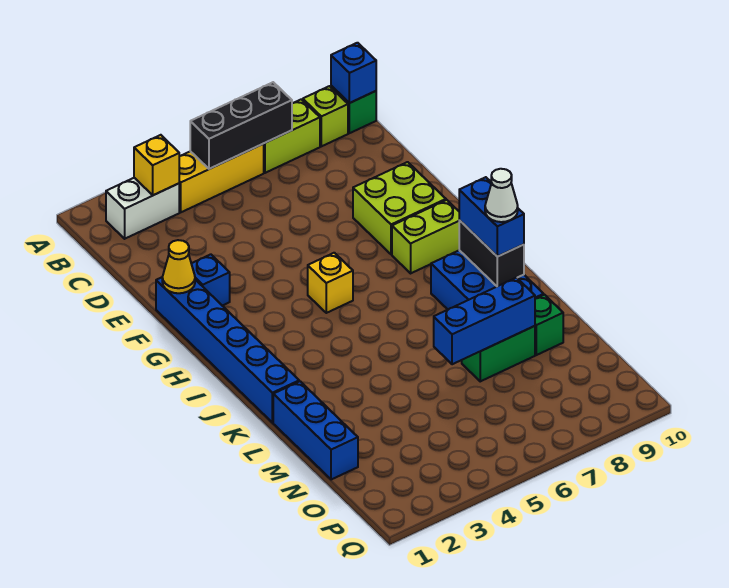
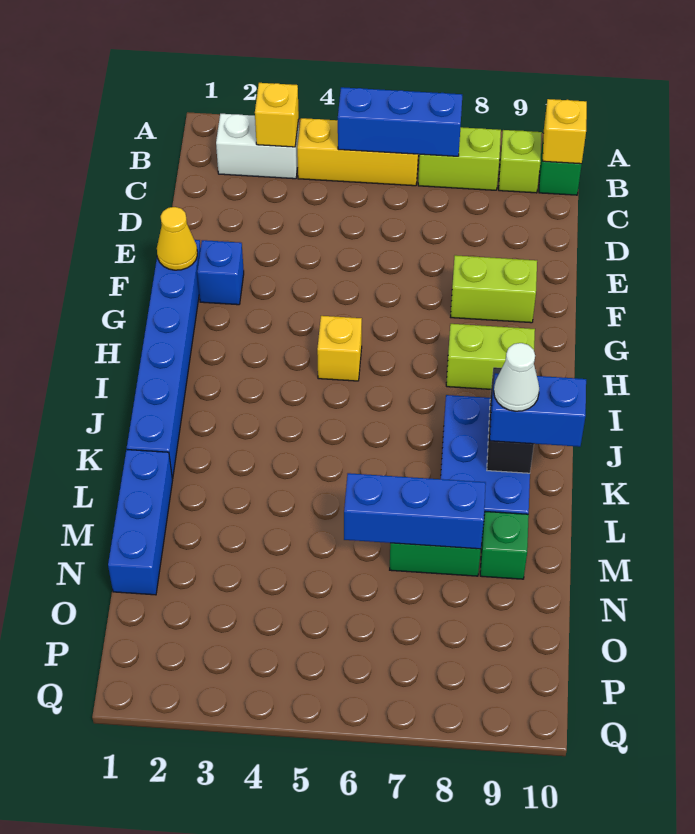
black brick B5:B7 level 2 -> blue brick B5:B7 level 2
blue brick B10 level 2 -> yellow brick B10 level 2
lime brick F8:G9 level 1 -> lime brick F8:F9 level 1
blue brick J9:K9 level 3 -> blue brick K9:K10 level 3

